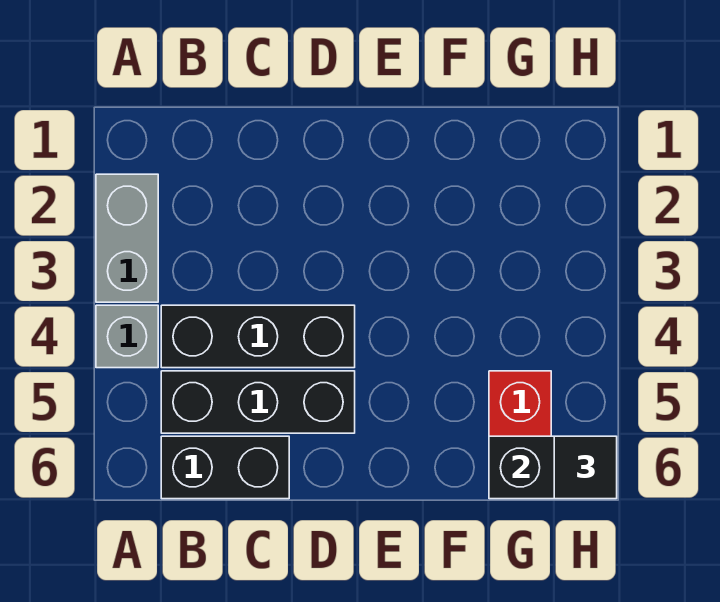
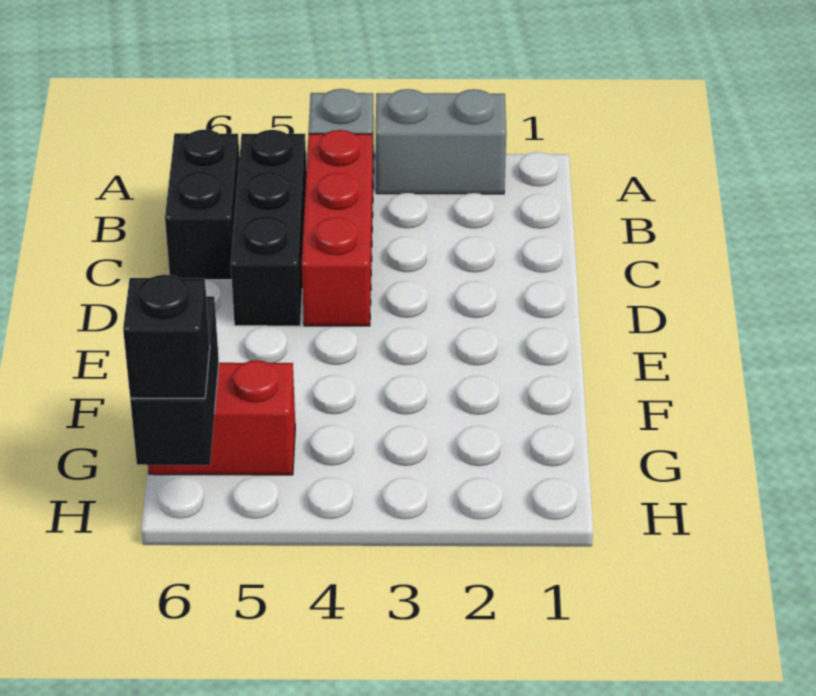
black brick B4:D4 level 1 -> red brick B4:D4 level 1
black tile H6 level 3 -> black brick H6 level 3

